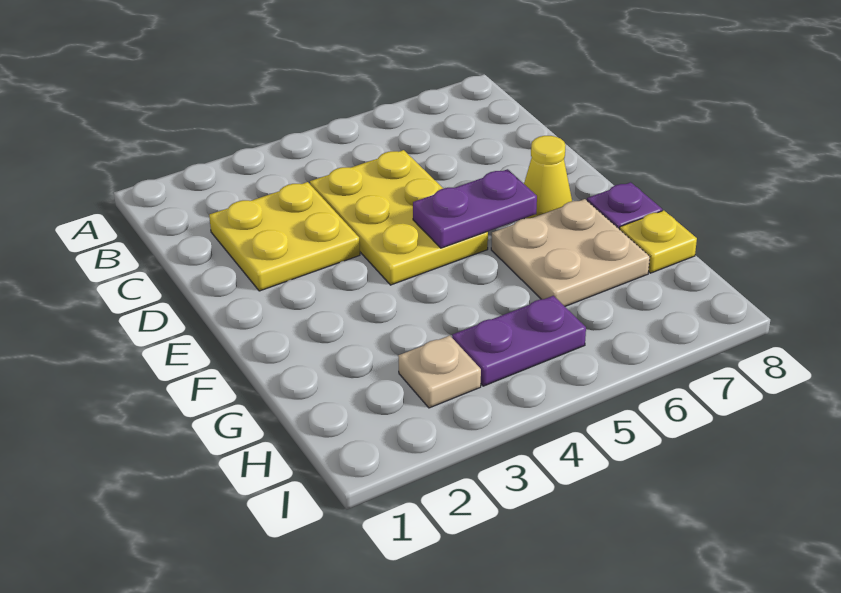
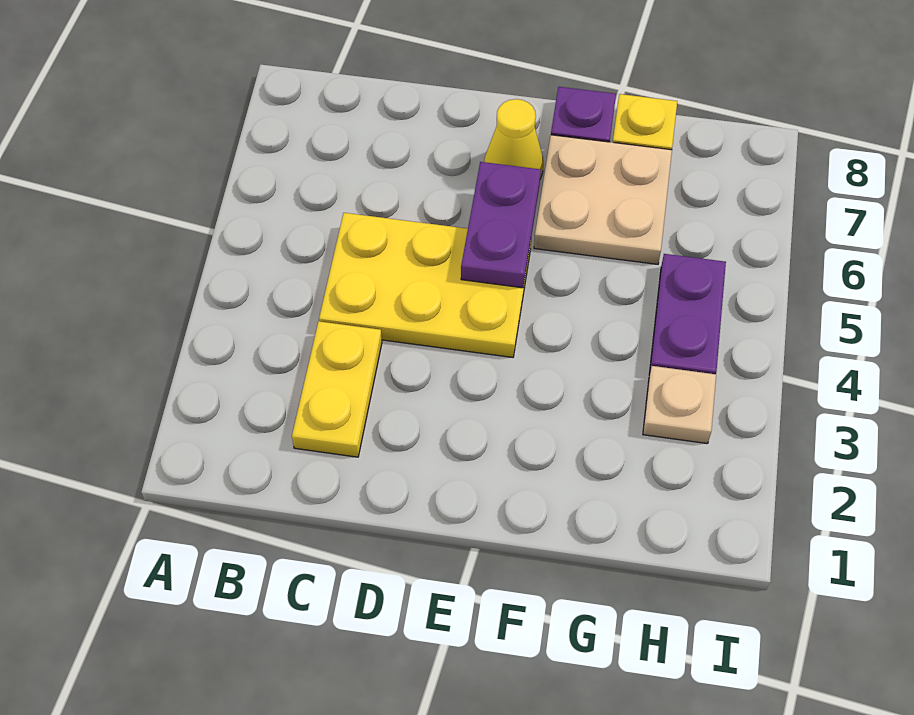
yellow plate C2:D3 level 1 -> yellow plate C2:C3 level 1

